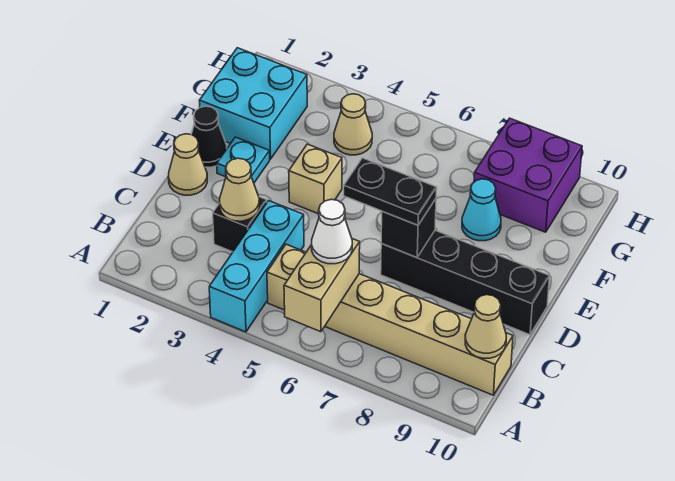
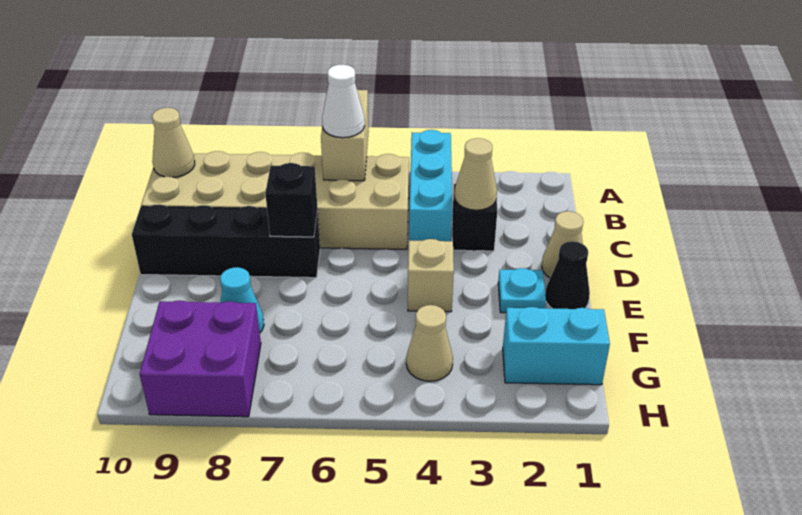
tan brick B5:B10 level 1 -> tan brick B5:C10 level 1
black plate D6:D7 level 3 -> none
cyan brick F1:G2 level 1 -> cyan brick G1:G2 level 1

